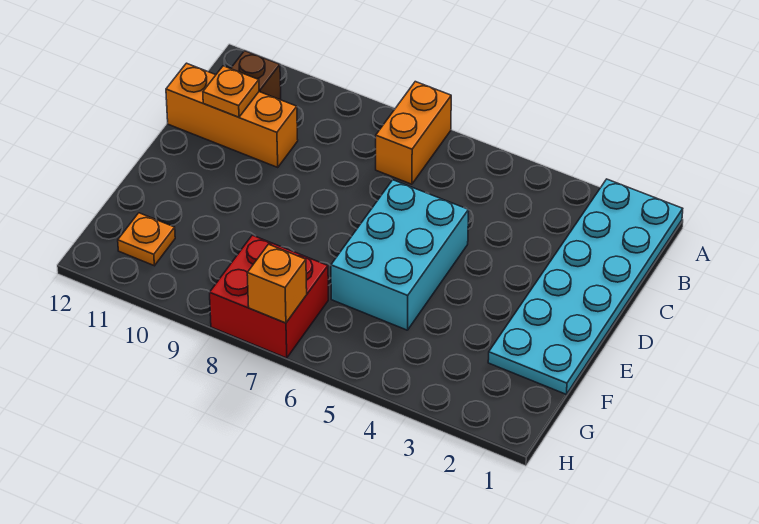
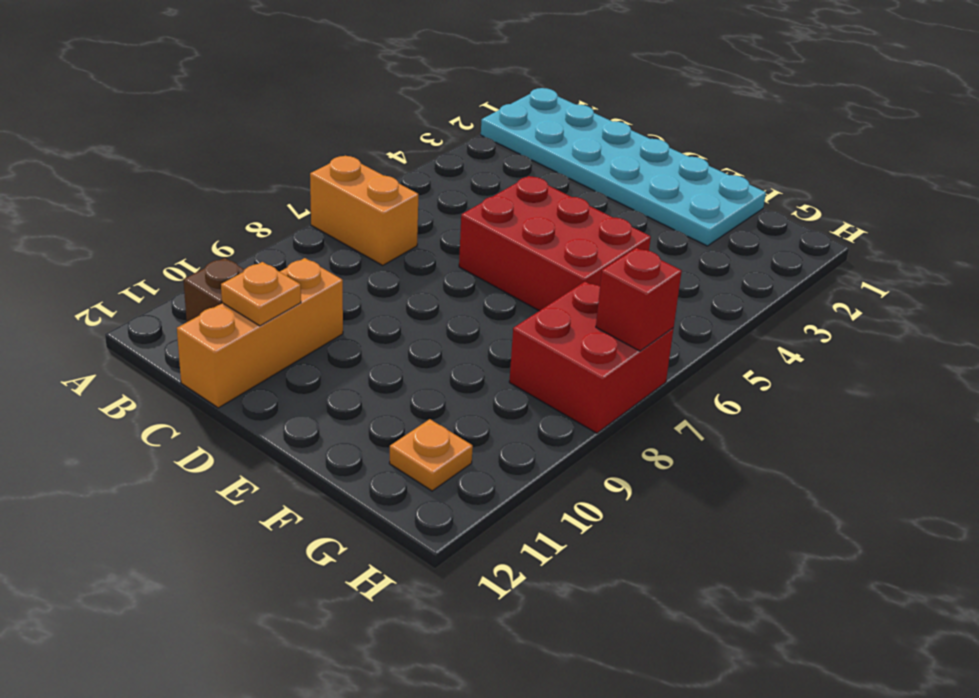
cyan brick D5:F6 level 1 -> red brick D5:F6 level 1
orange brick H7 level 2 -> red brick H7 level 2

